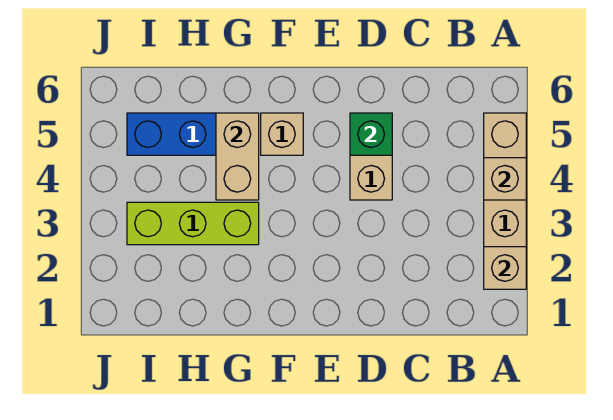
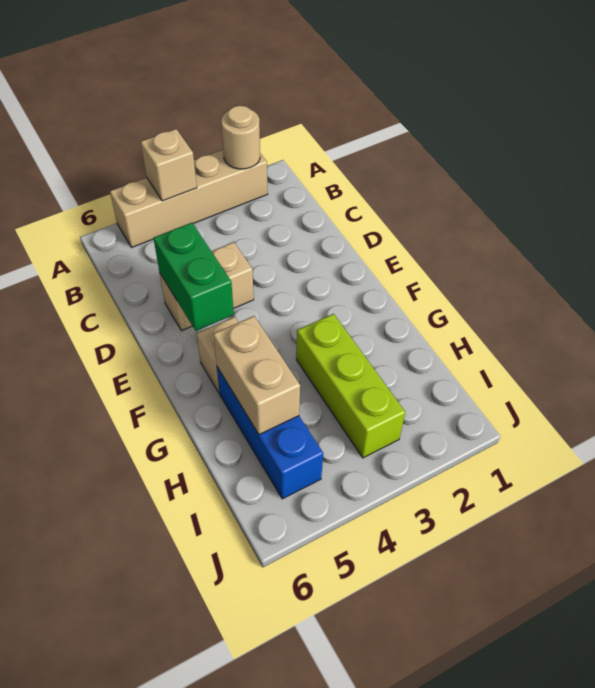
tan brick A2 level 2 -> tan round brick A2 level 2
green brick D5 level 2 -> green brick D5:E5 level 2
tan brick G4:G5 level 2 -> tan brick G5:H5 level 2

